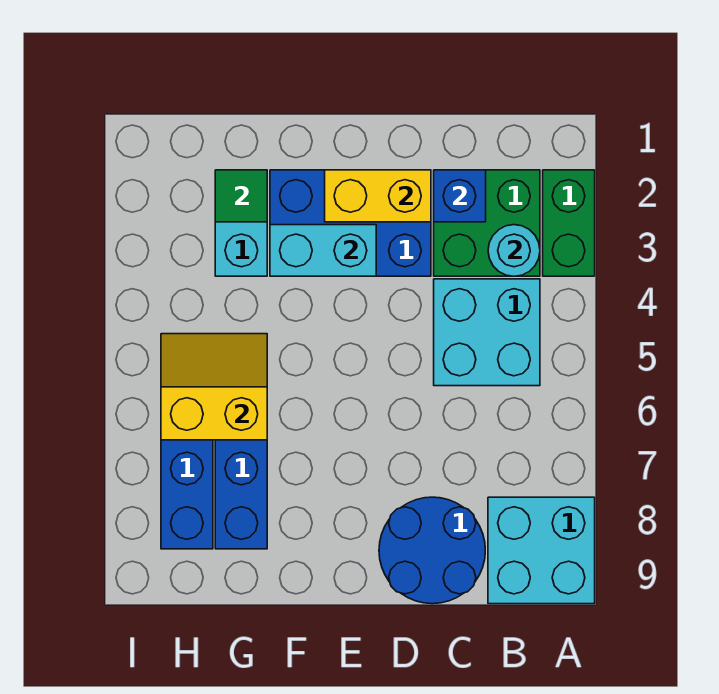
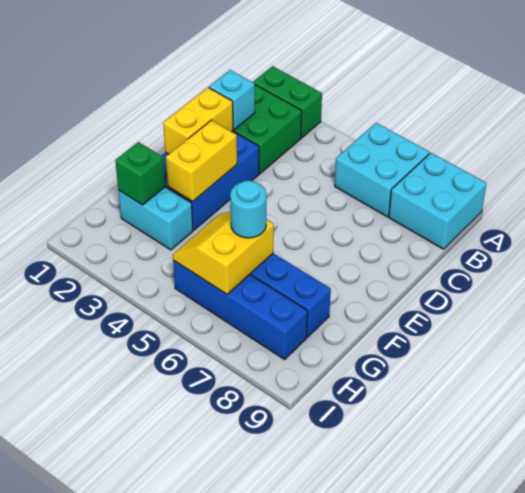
cyan round brick B3 level 2 -> cyan round brick G6 level 3
cyan brick B4:C5 level 1 -> cyan brick A6:B7 level 1
blue brick C2 level 2 -> cyan brick C2 level 2
blue round brick C8:D9 level 1 -> none
cyan brick E3:F3 level 2 -> yellow brick E3:F3 level 2
green tile G2 level 2 -> green brick G2 level 2

